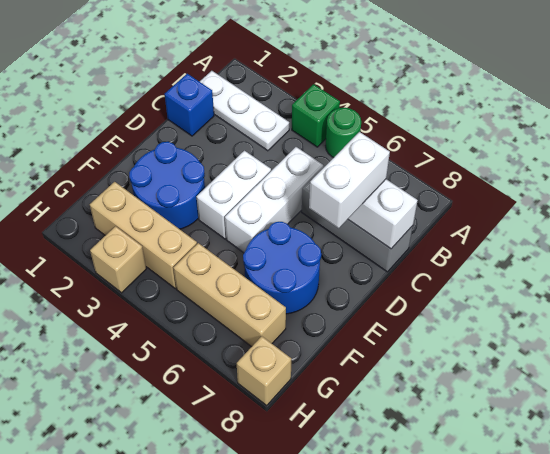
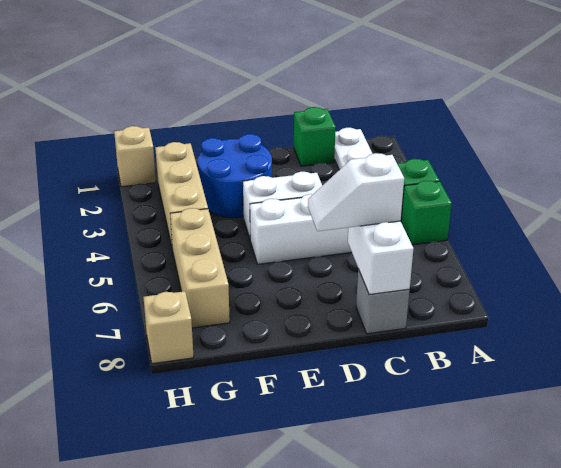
green round brick A5 level 1 -> green brick A5 level 1
blue brick C1 level 1 -> green brick C1 level 1
grey brick C6:C8 level 1 -> grey brick C8 level 1
white brick C7:D7 level 3 -> white slope C7:D7 level 3 top C
blue round brick E6:F7 level 1 -> none
tan brick H3 level 1 -> tan brick H1 level 1

